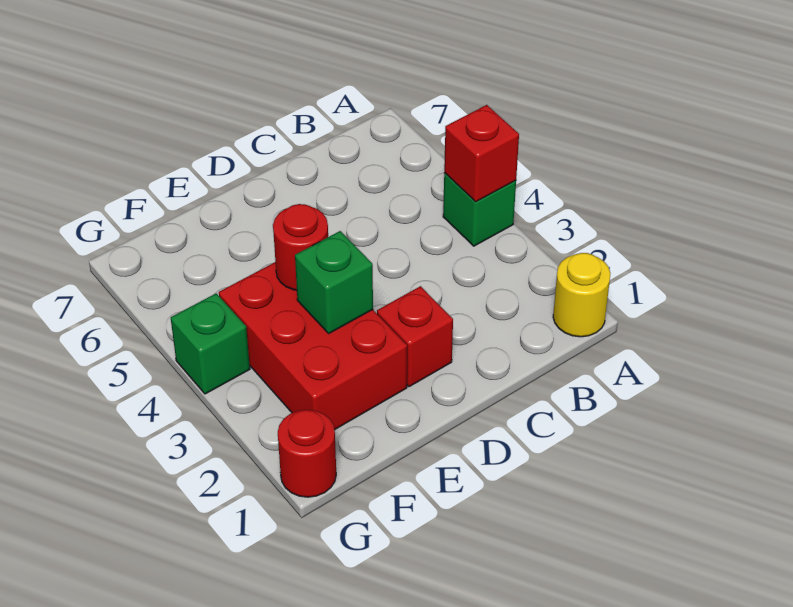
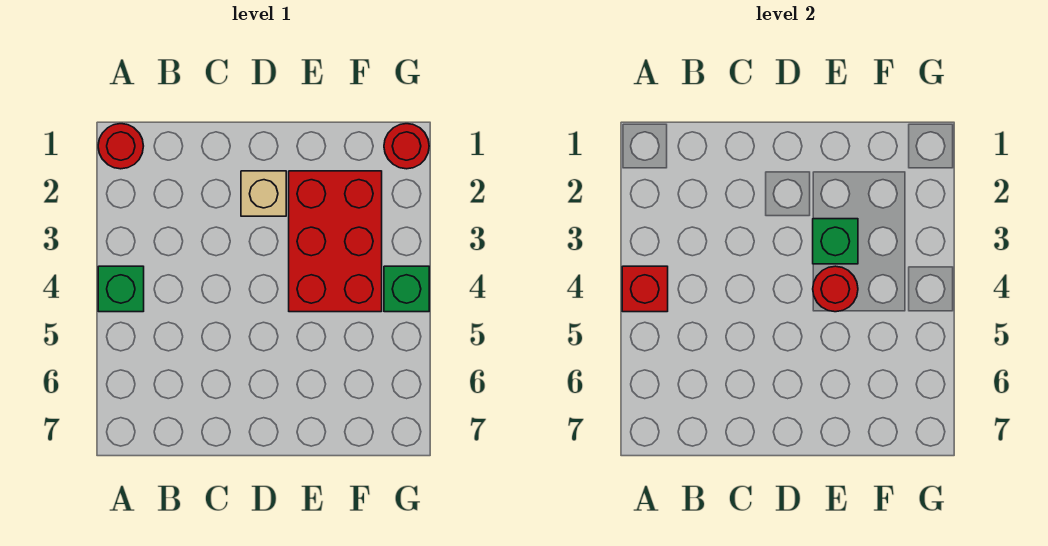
yellow round brick A1 level 1 -> red round brick A1 level 1
red brick D2 level 1 -> tan brick D2 level 1

